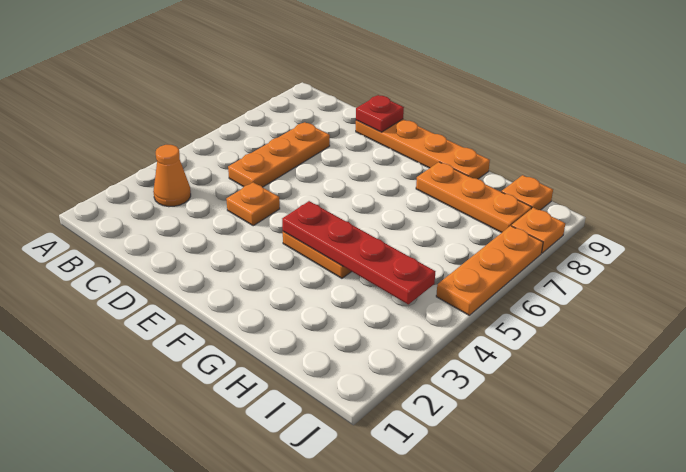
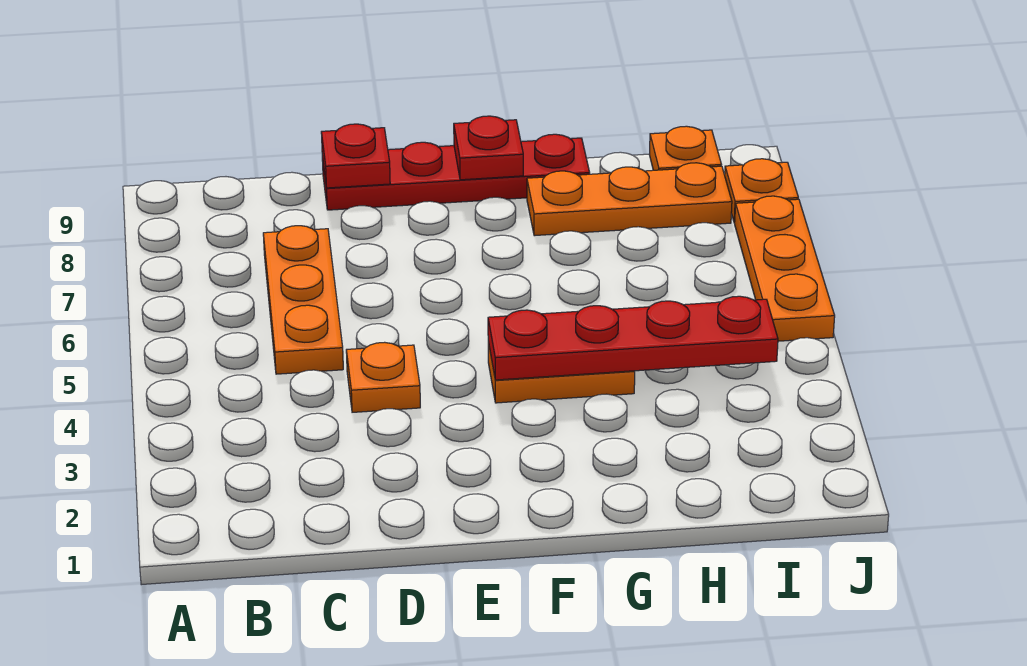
orange cone B3 level 1 -> none
orange plate D9:G9 level 1 -> red plate D9:G9 level 1
none -> red plate F9 level 2

